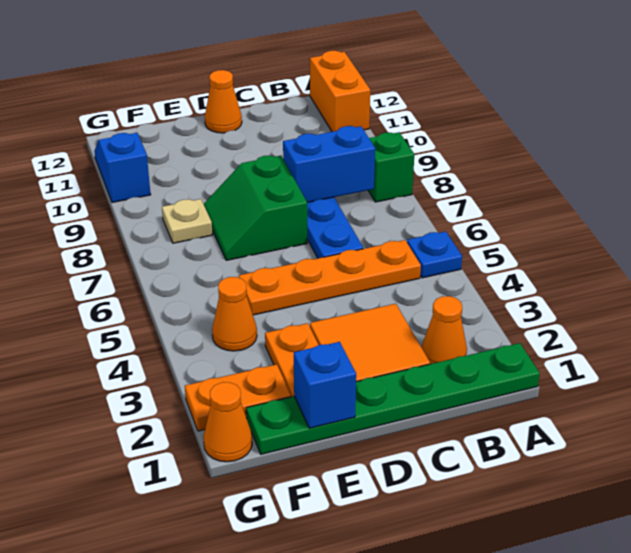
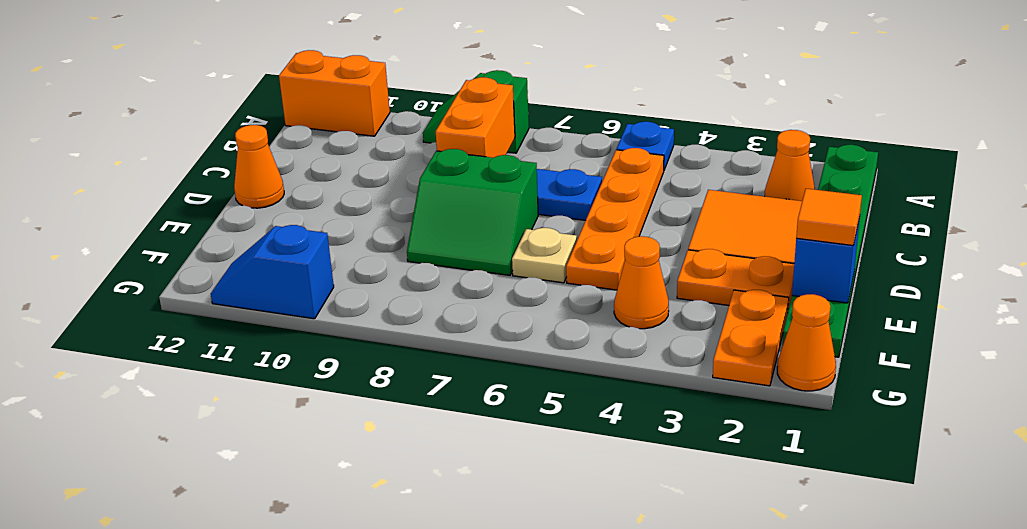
blue brick B8:C8 level 2 -> orange brick B8:C8 level 2
none -> orange tile E1 level 3
tan plate F8 level 1 -> tan plate E6 level 1

